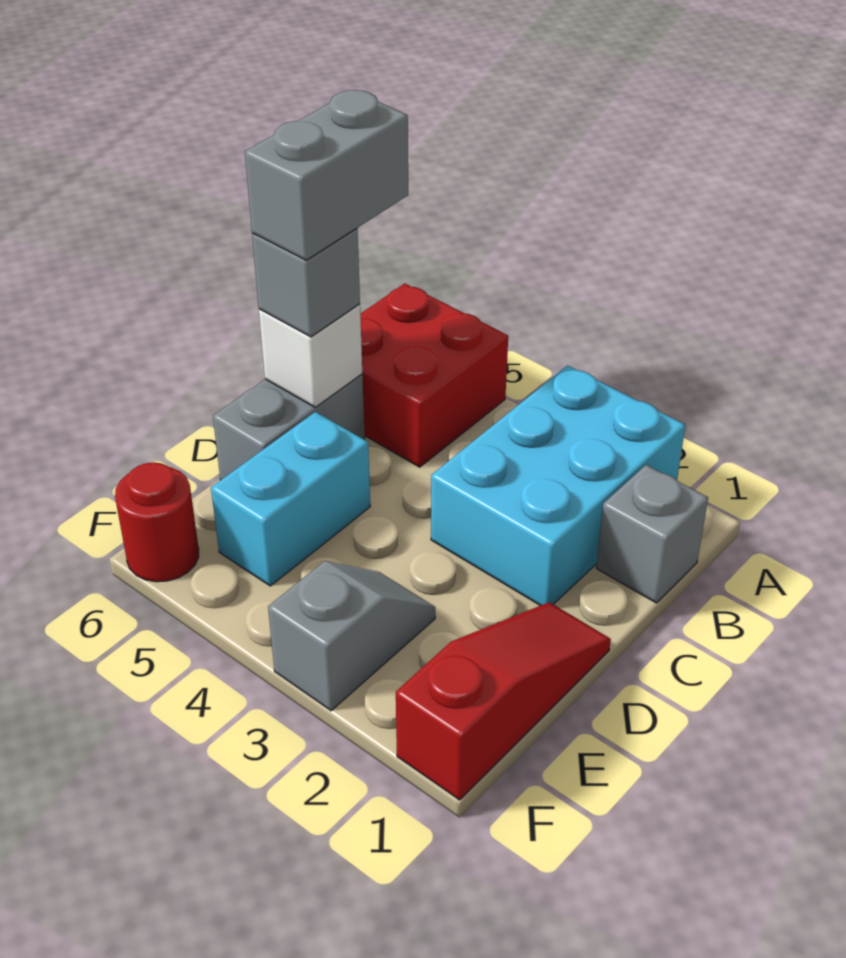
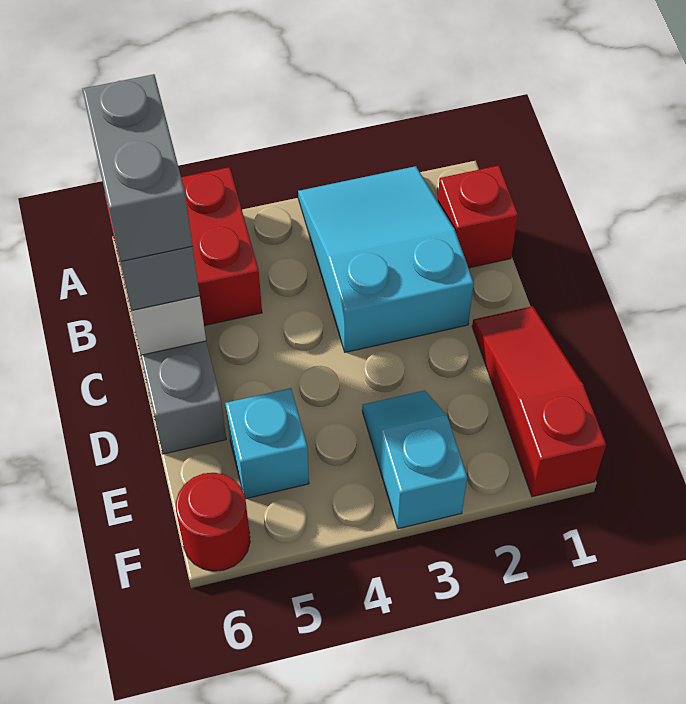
cyan brick A2:C3 level 1 -> cyan slope A2:C3 level 1 top C
grey brick B1 level 1 -> red brick B1 level 1
cyan brick D5:E5 level 1 -> cyan brick E5 level 1
grey slope E3:F3 level 1 top F -> cyan slope E3:F3 level 1 top F

